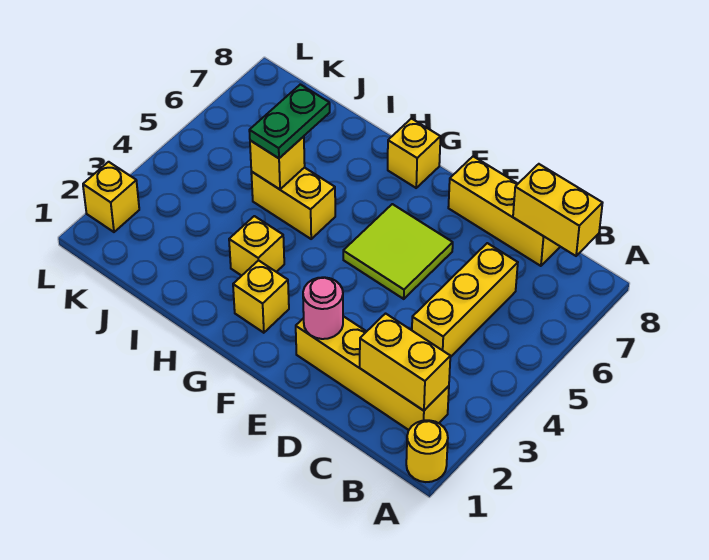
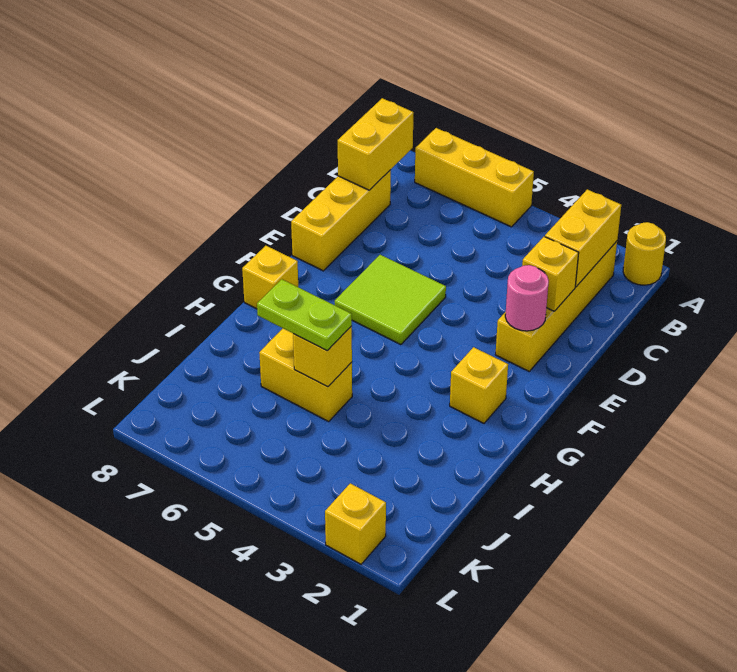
yellow brick C4:C6 level 1 -> yellow brick A5:A7 level 1
yellow brick H3 level 1 -> yellow brick D2 level 2
yellow brick H5:I5 level 1 -> yellow brick I5:I6 level 1
green plate I5:I6 level 3 -> lime plate I5:I6 level 3

